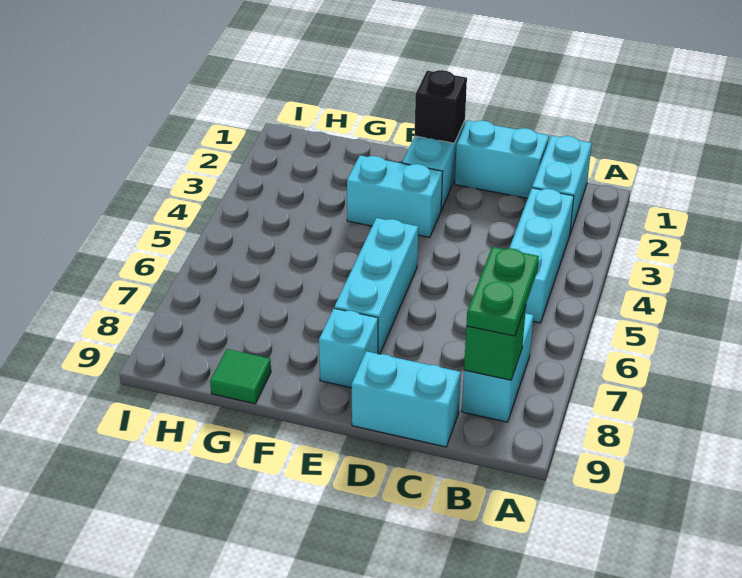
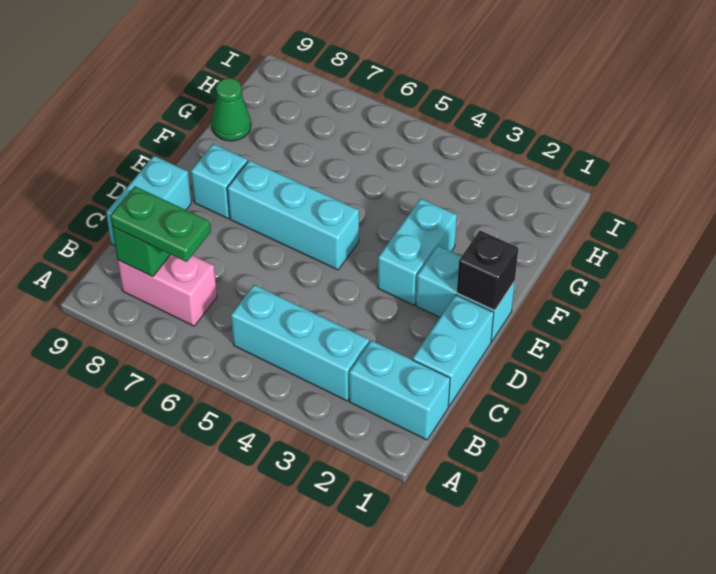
cyan brick B7:B8 level 1 -> pink brick B7:B8 level 1
green tile G9 level 1 -> green cone G9 level 1

